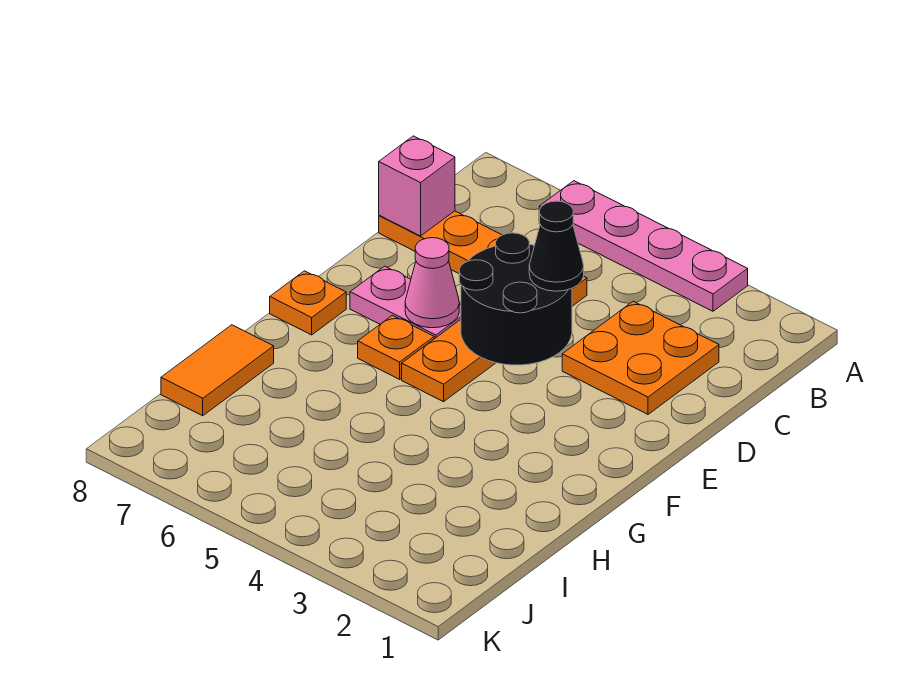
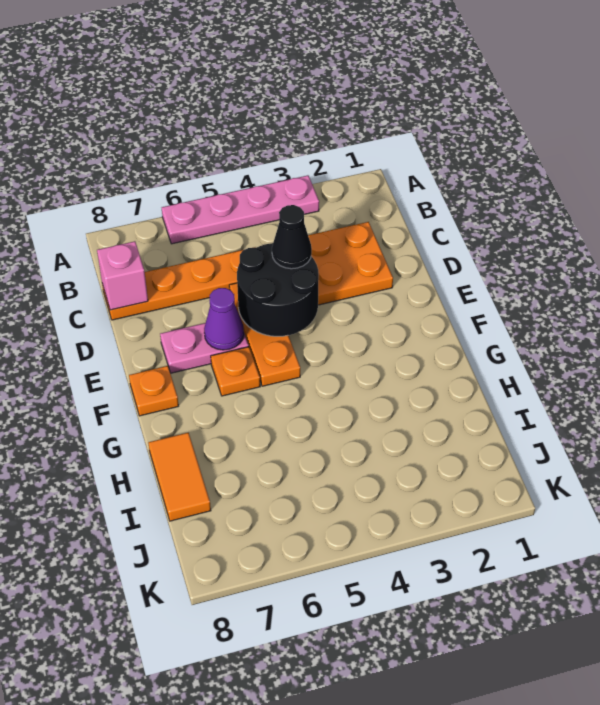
pink cone E6 level 2 -> purple cone E6 level 2

